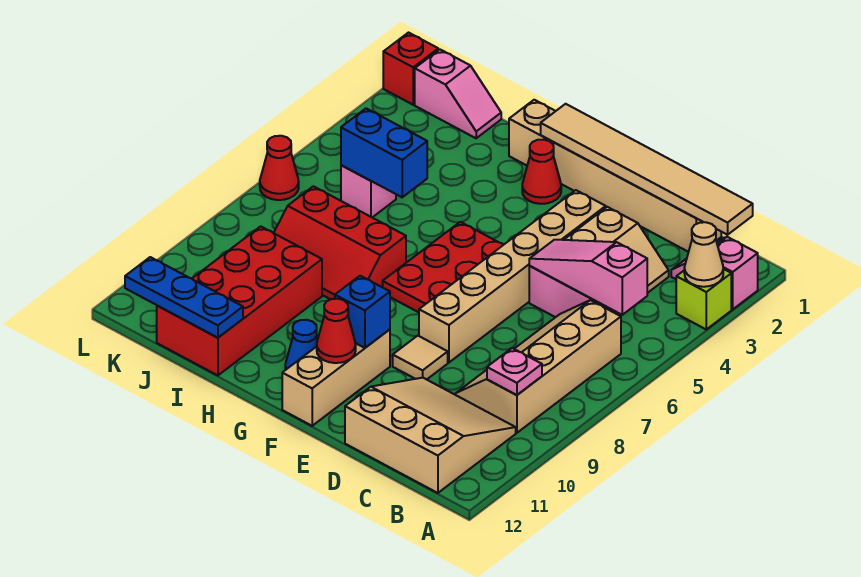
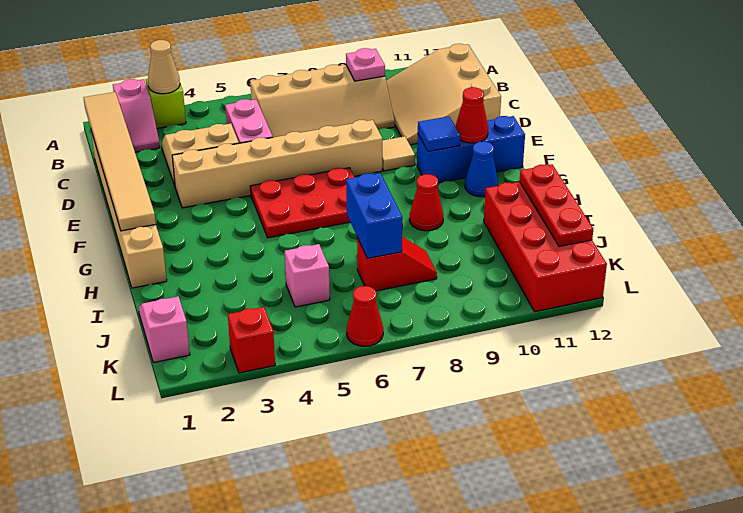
pink slope B5:D5 level 2 top B -> none
tan brick F10:F12 level 1 -> blue brick F10:F12 level 1
blue brick F10 level 2 -> blue tile F10 level 2
red cone G2 level 1 -> red cone H9 level 1
red slope H7:J8 level 1 top 7 -> red slope J7:J8 level 1 top 7
blue brick I5:J5 level 2 -> blue brick I7:J7 level 2
red brick I9:J12 level 1 -> red brick I11:L12 level 1
blue plate I12:K12 level 2 -> red plate I12:K12 level 2
red brick L1 level 1 -> red brick L3 level 1

